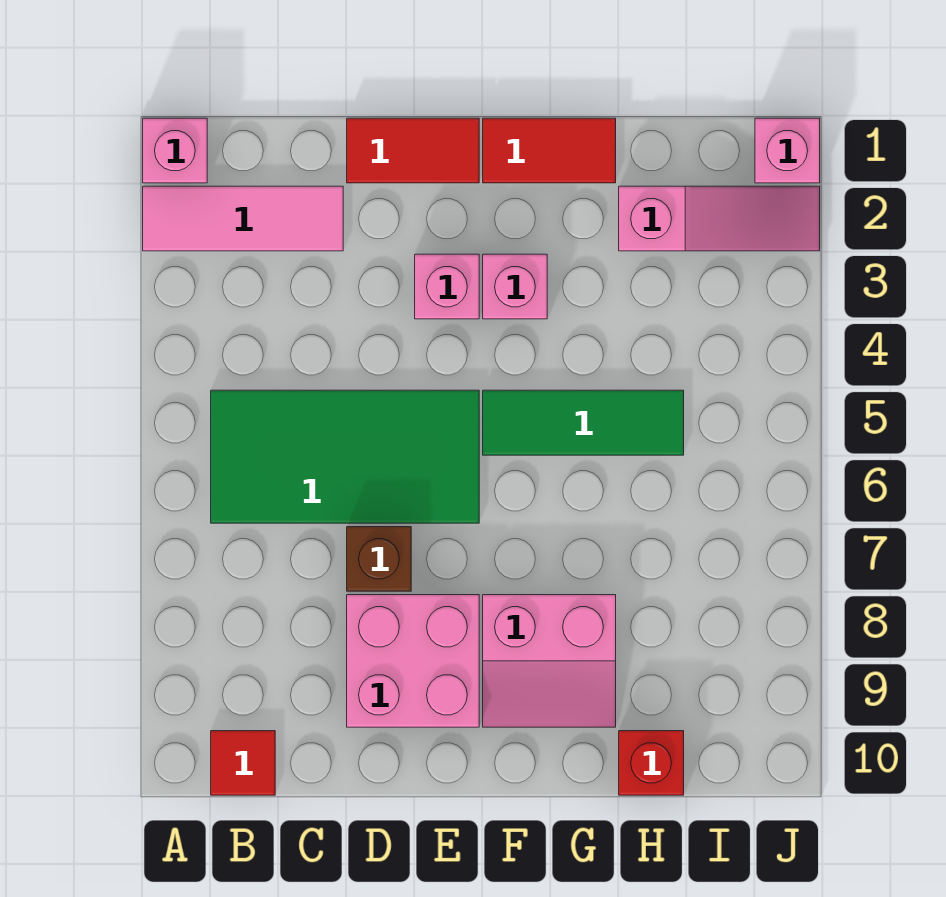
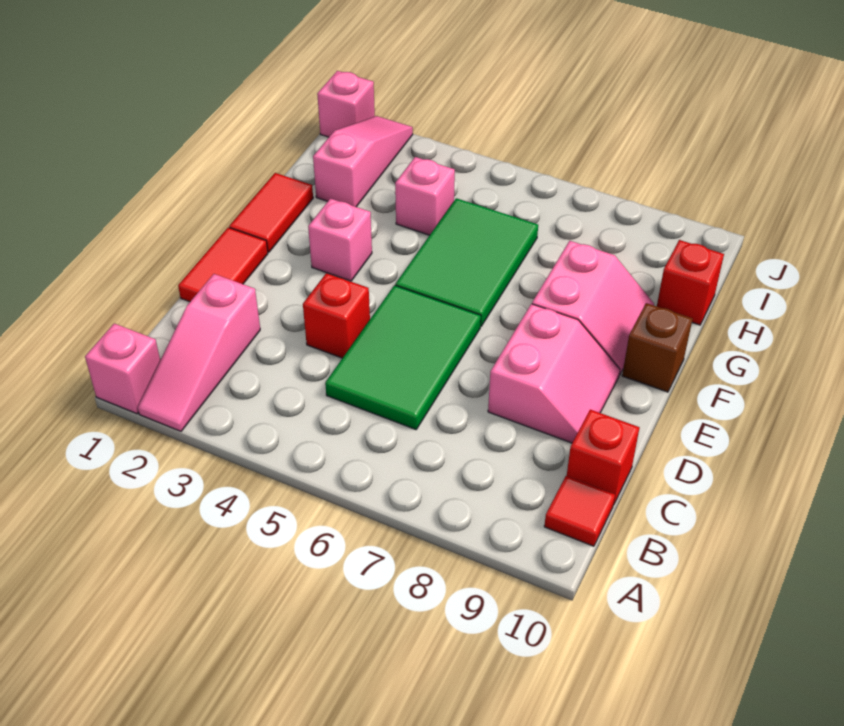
pink tile A2:C2 level 1 -> pink slope A2:C2 level 1 top C
green tile B5:E6 level 1 -> green tile C5:E6 level 1
none -> red brick C10 level 1
none -> red brick D4 level 1
brown brick D7 level 1 -> brown brick F10 level 1
pink brick D8:E9 level 1 -> pink slope D8:E9 level 1 top 8
pink brick E3 level 1 -> pink brick H4 level 1
green tile F5:H5 level 1 -> green tile F5:H6 level 1

